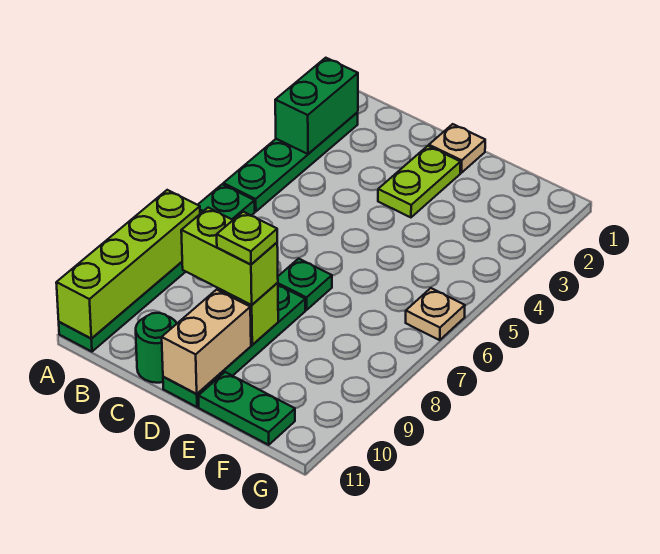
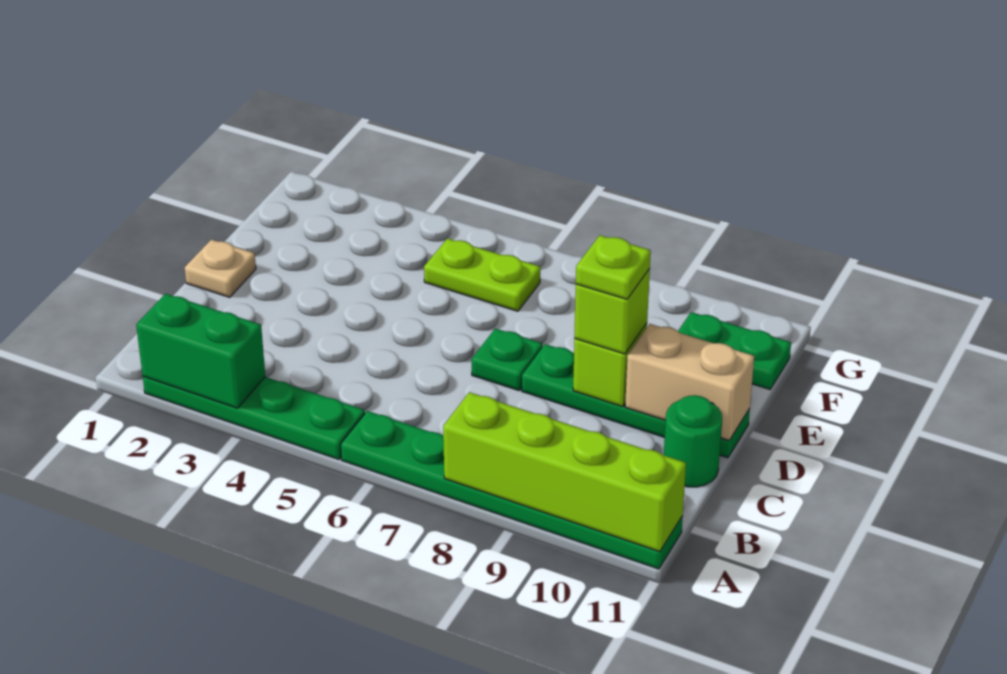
lime brick C9:D9 level 3 -> lime brick D9 level 3
lime plate D2:D3 level 1 -> lime plate F5:F6 level 1
green plate E11:F11 level 1 -> green plate F10:F11 level 1
tan plate G6 level 1 -> none

